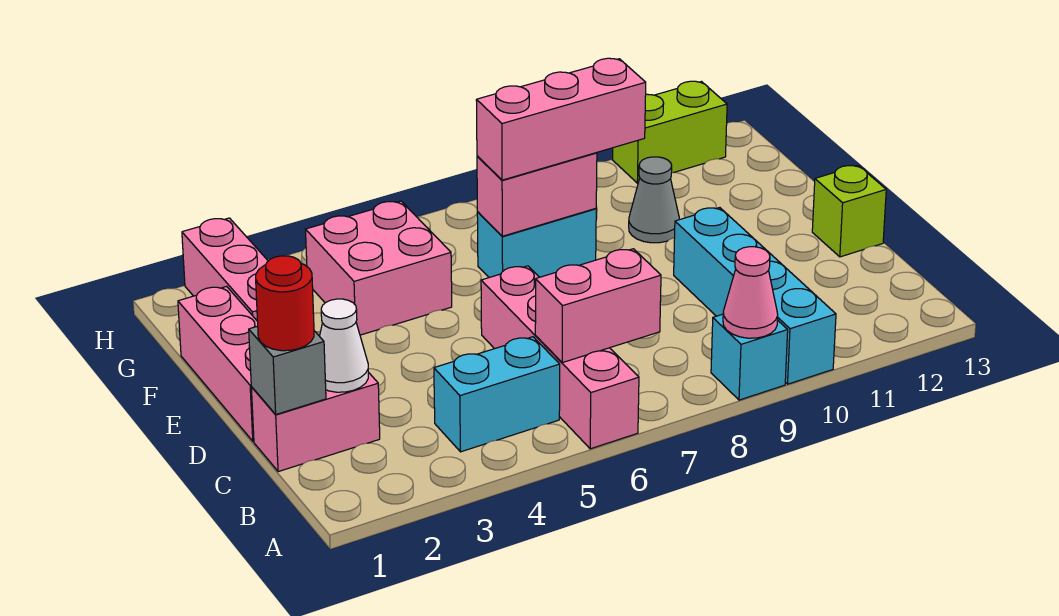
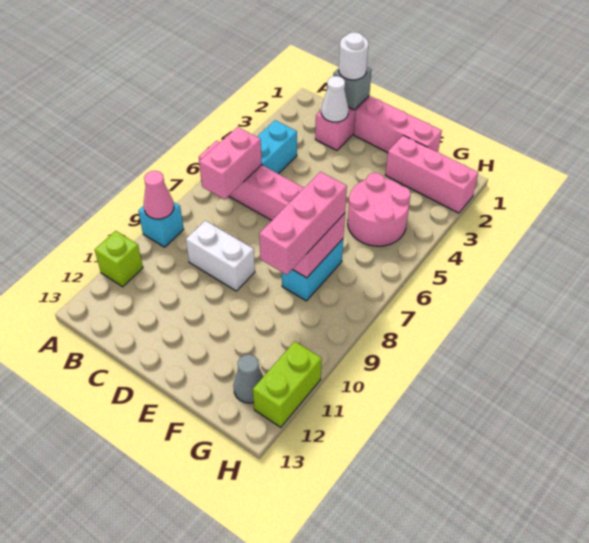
cyan brick A10:D10 level 1 -> none
red round brick C1 level 3 -> white round brick C1 level 3
none -> white brick C9:D9 level 1
lime brick D13 level 1 -> lime brick A11 level 1
pink brick F4:G5 level 1 -> pink round brick F4:G5 level 1
grey cone F10 level 1 -> grey cone G12 level 1

